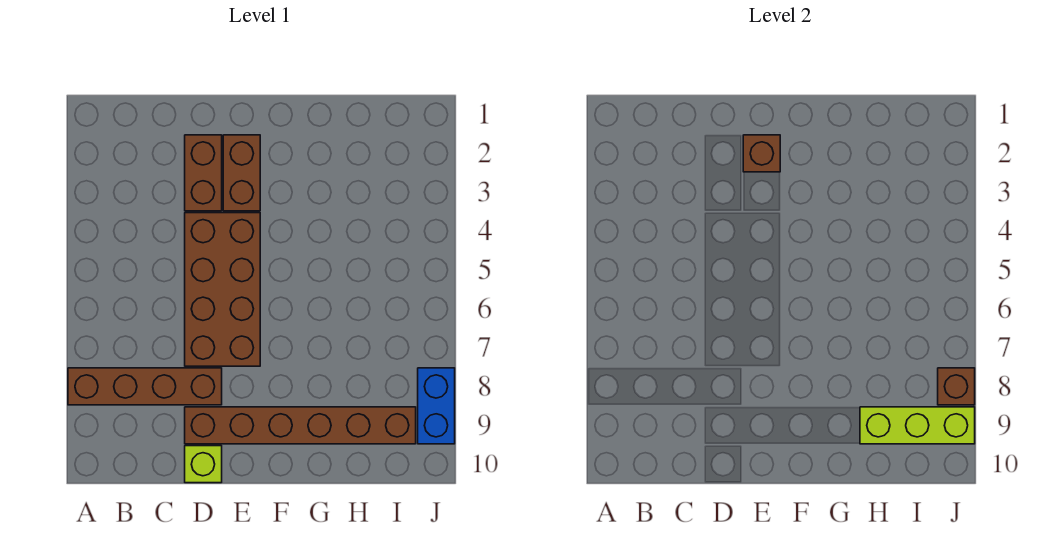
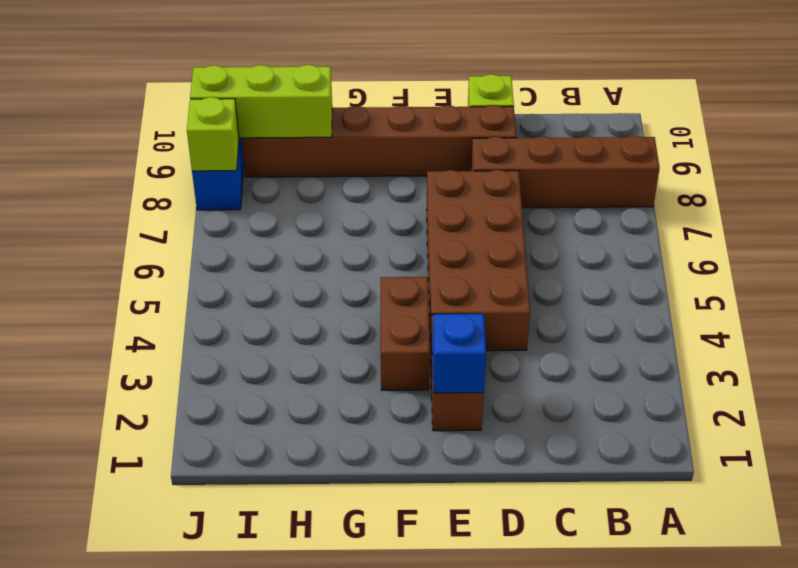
brown brick D2:D3 level 1 -> brown brick F3:F4 level 1
brown brick E2 level 2 -> blue brick E2 level 2
brown brick J8 level 2 -> lime brick J8 level 2

